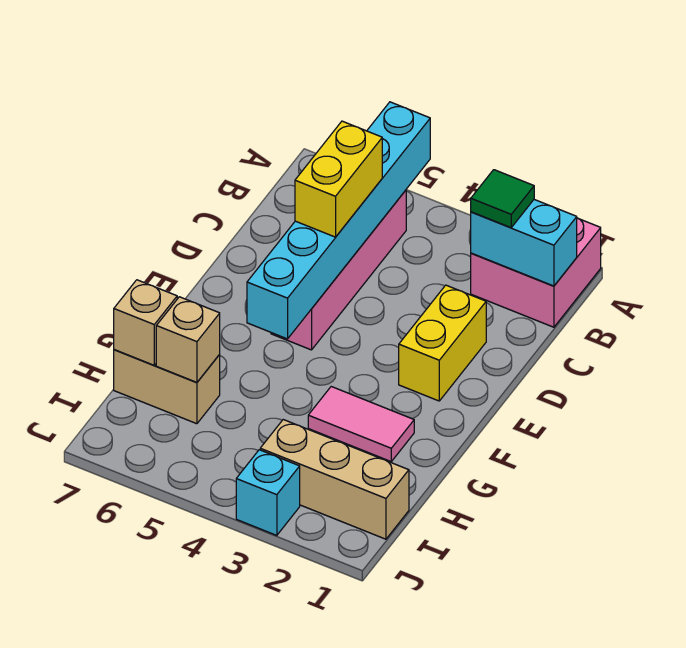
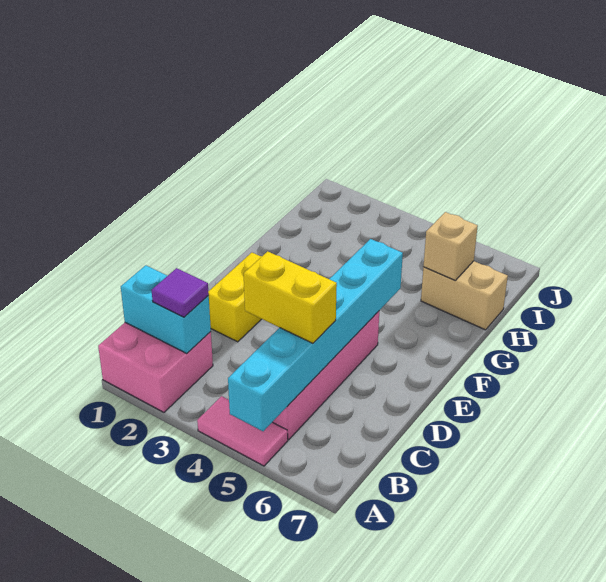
green tile B2 level 3 -> purple tile B2 level 3
yellow brick C5:D5 level 3 -> yellow brick C4:C5 level 3
pink tile G2:G3 level 1 -> pink tile A4:A5 level 1
tan brick H7 level 2 -> none
tan brick I1:I3 level 1 -> none
cyan brick J3 level 1 -> none

